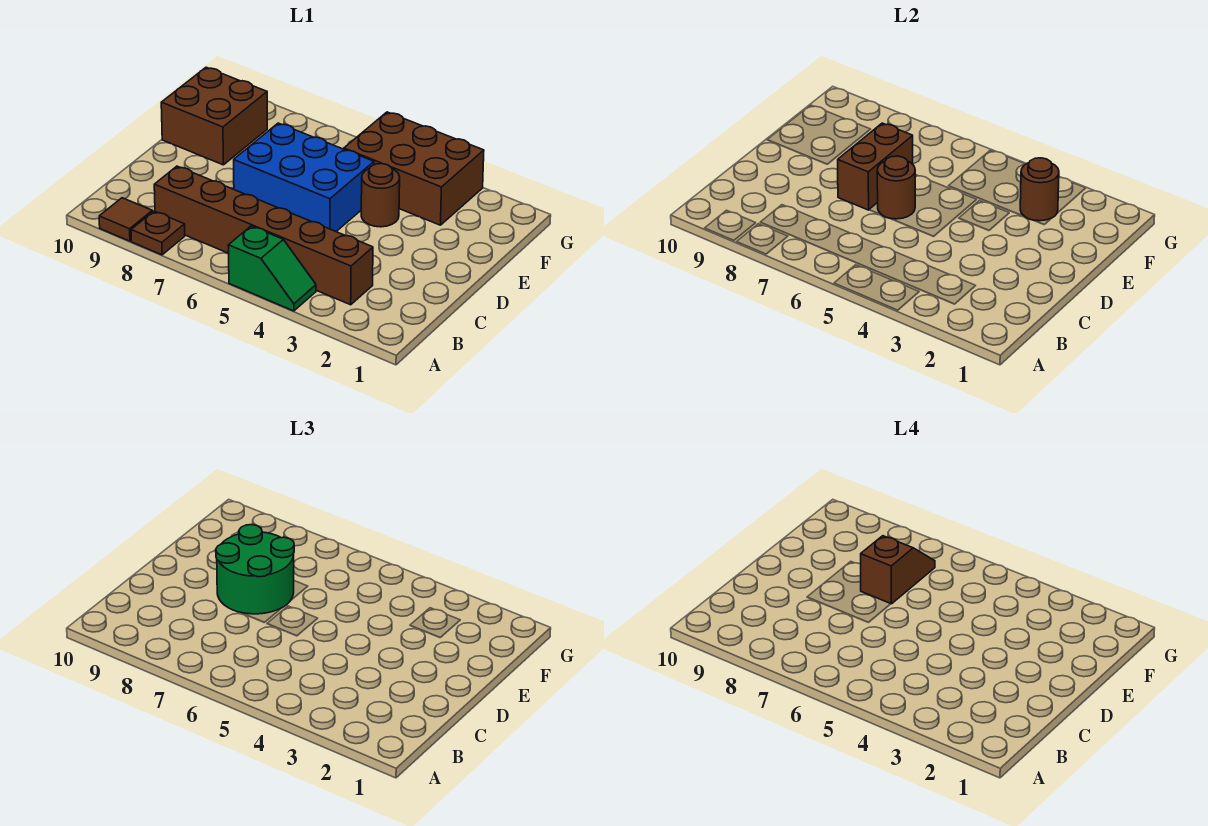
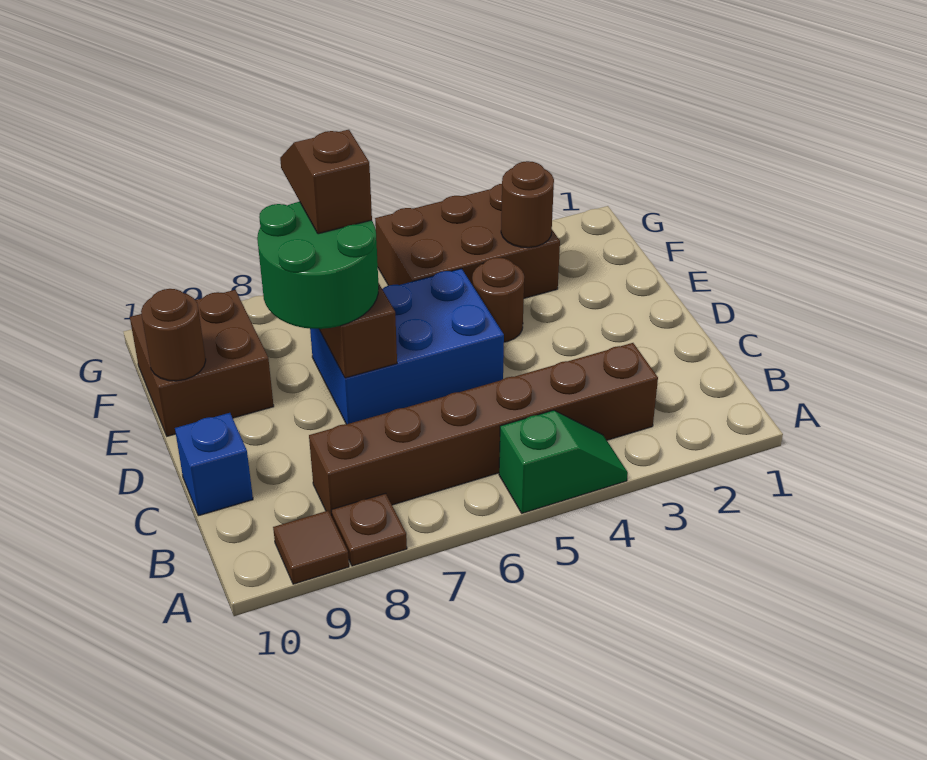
none -> blue brick C10 level 1
brown round brick D6 level 2 -> brown round brick E10 level 2

